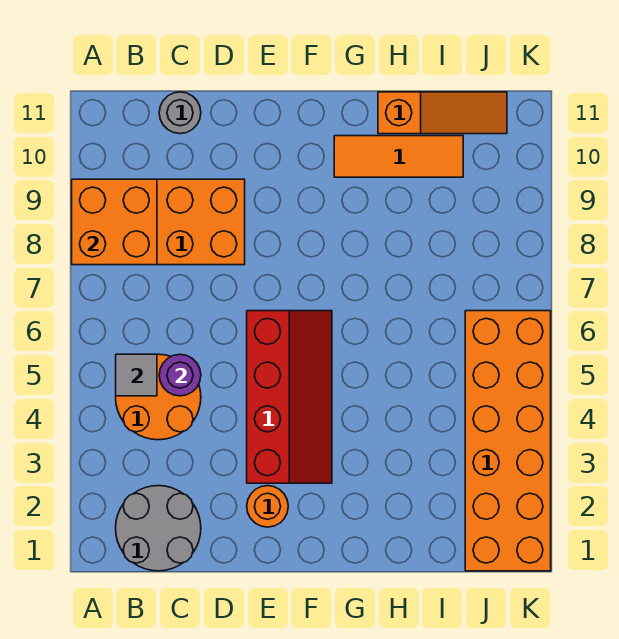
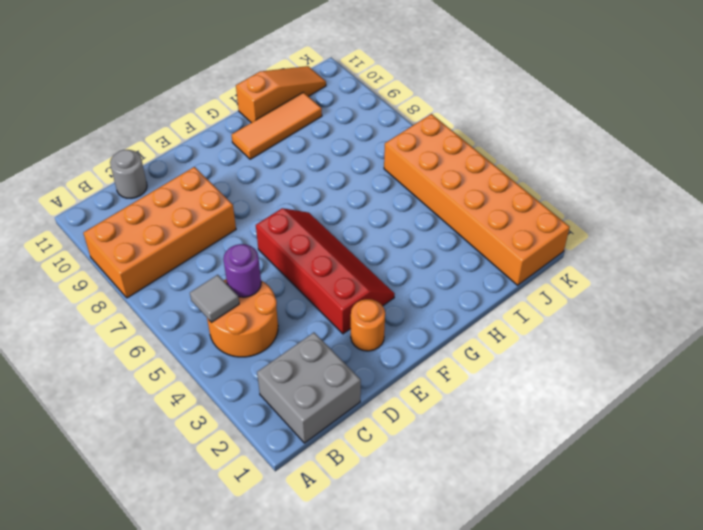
orange brick A8:B9 level 2 -> none
grey round brick B1:C2 level 1 -> grey brick B1:C2 level 1

